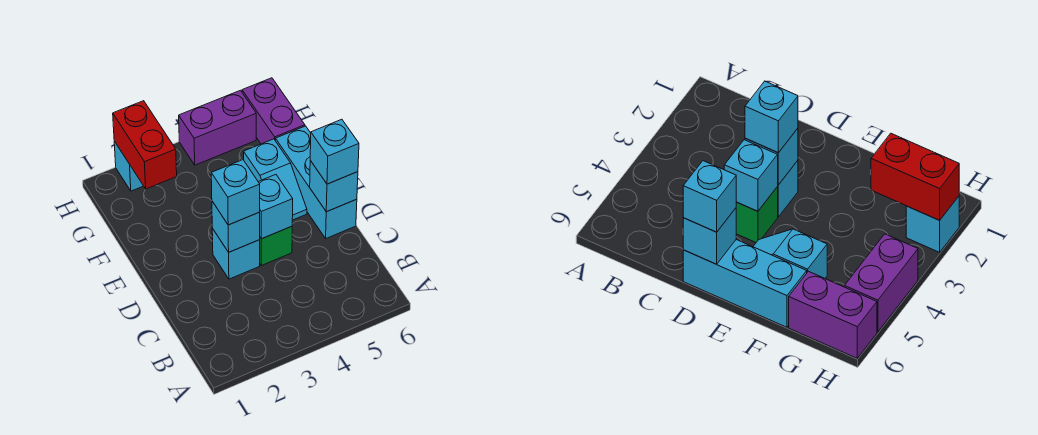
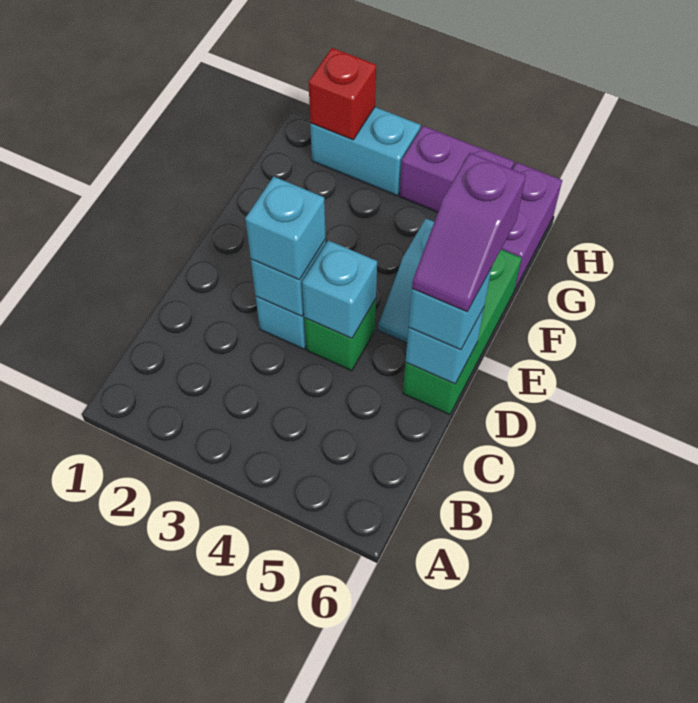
cyan brick D6:F6 level 1 -> green brick D6:F6 level 1
none -> purple slope D6:E6 level 4 top E
red brick G2:H2 level 2 -> red brick H2 level 2
cyan brick H2 level 1 -> cyan brick H2:H3 level 1

